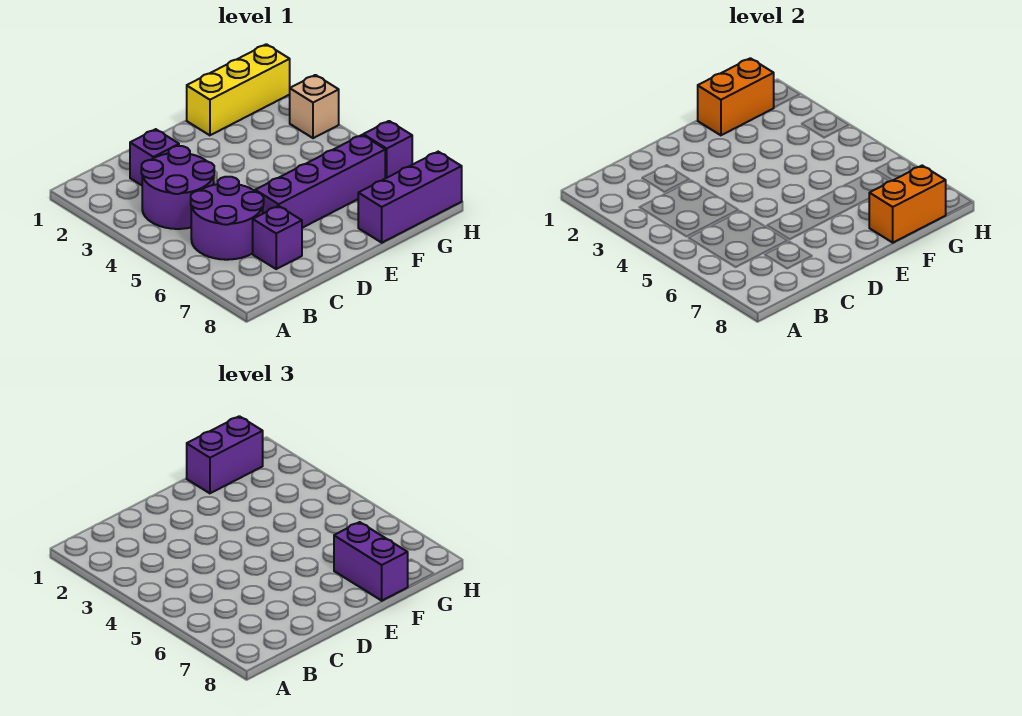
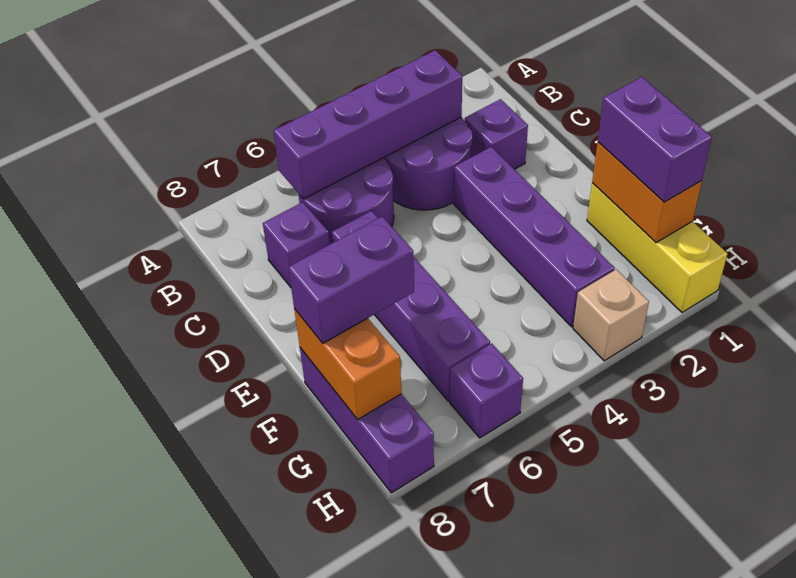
none -> purple brick B3:B6 level 2
none -> purple brick D3:G3 level 1

